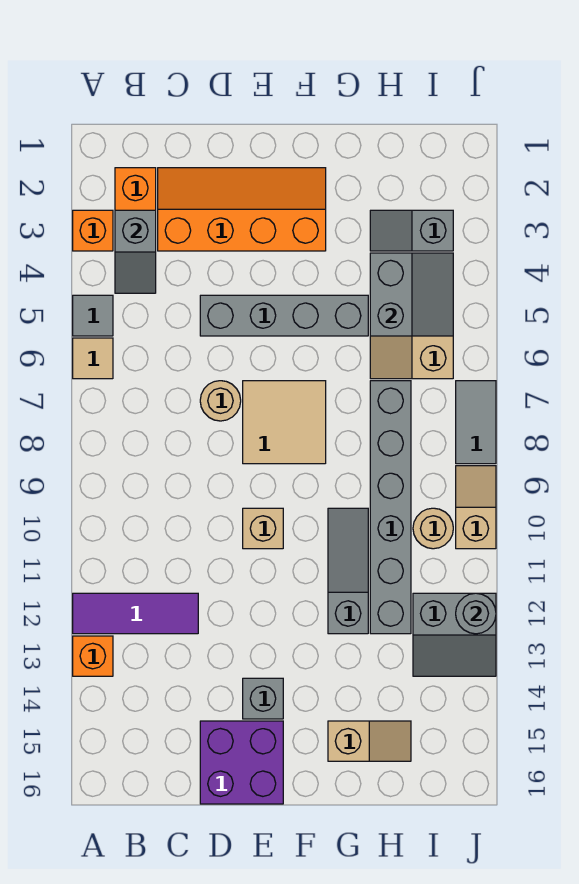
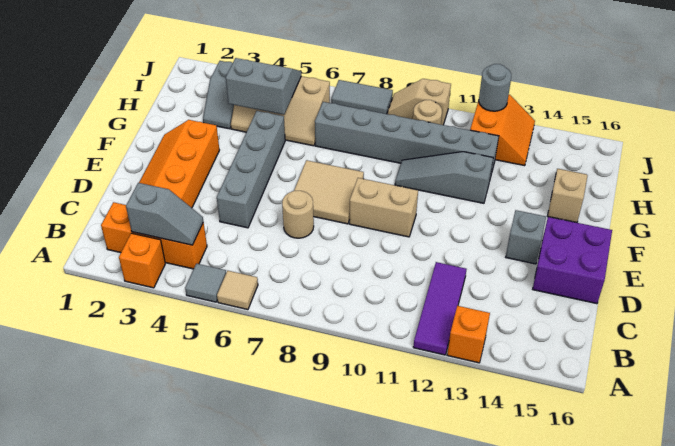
tan brick E10 level 1 -> tan brick E9:E10 level 1
grey slope I12:J13 level 1 top 12 -> orange slope I12:J13 level 1 top 12

